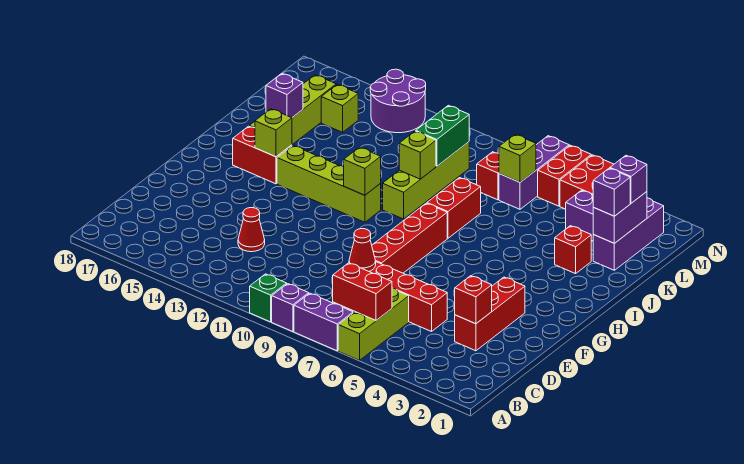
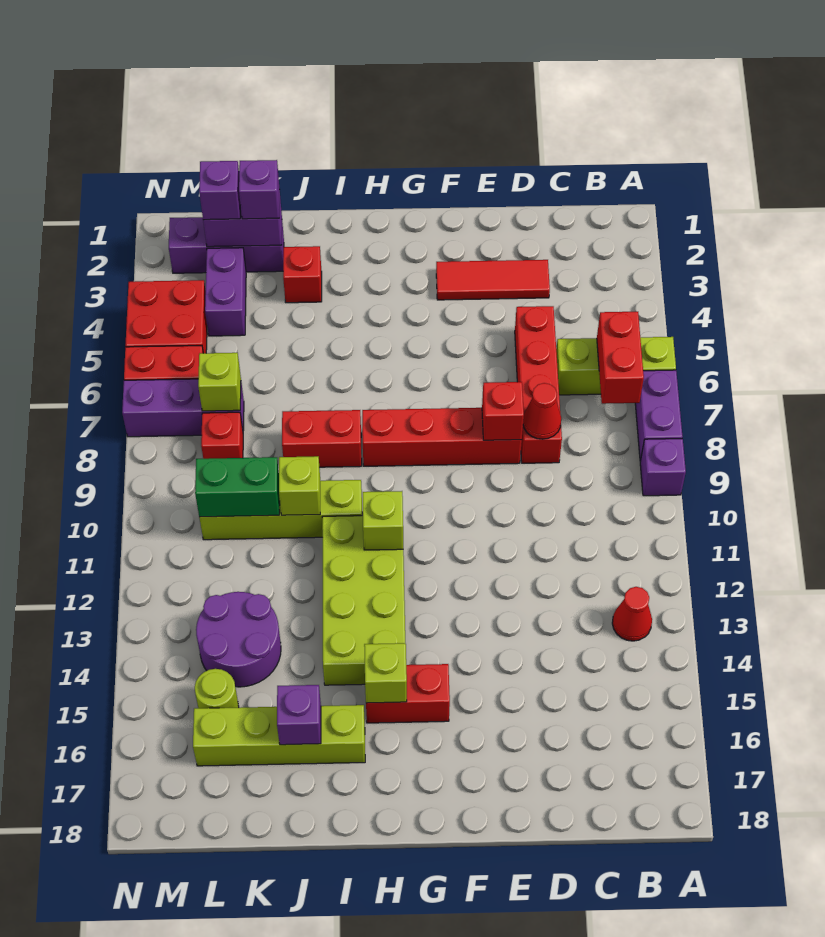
green brick A10 level 1 -> none
red brick D3:F3 level 1 -> red tile D3:F3 level 1
red brick D3 level 2 -> red brick E8 level 2
red cone D13 level 1 -> red cone B13 level 1
lime brick H11:H14 level 1 -> lime brick H11:I14 level 1
red brick H15:H16 level 1 -> red brick G15:H15 level 1
lime brick L15 level 1 -> lime round brick L15 level 1
purple round brick M13:N14 level 1 -> purple round brick K13:L14 level 1

